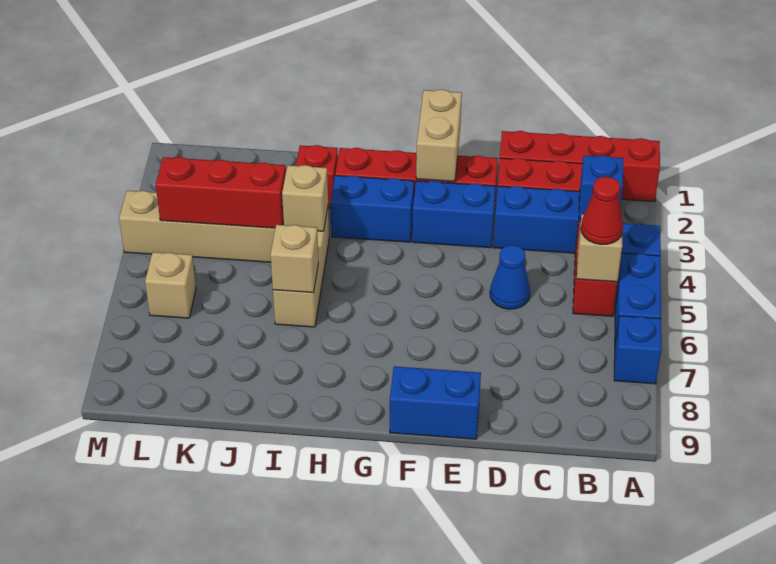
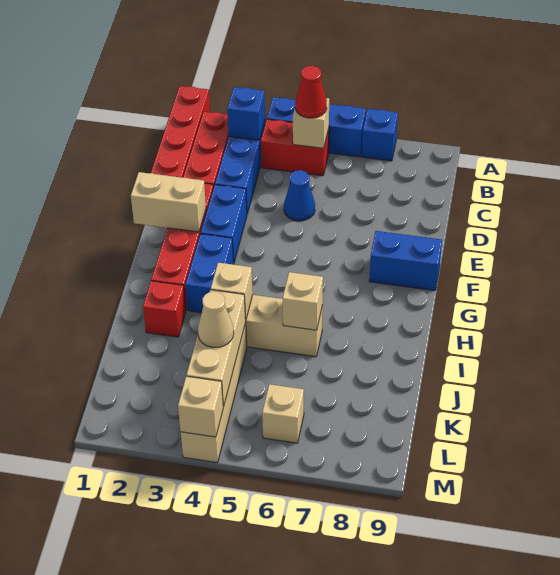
blue brick E9:F9 level 1 -> blue brick F8:F9 level 1
red brick J4:L4 level 2 -> tan brick J4:L4 level 2
none -> tan cone K4 level 3
none -> tan brick M4 level 2

